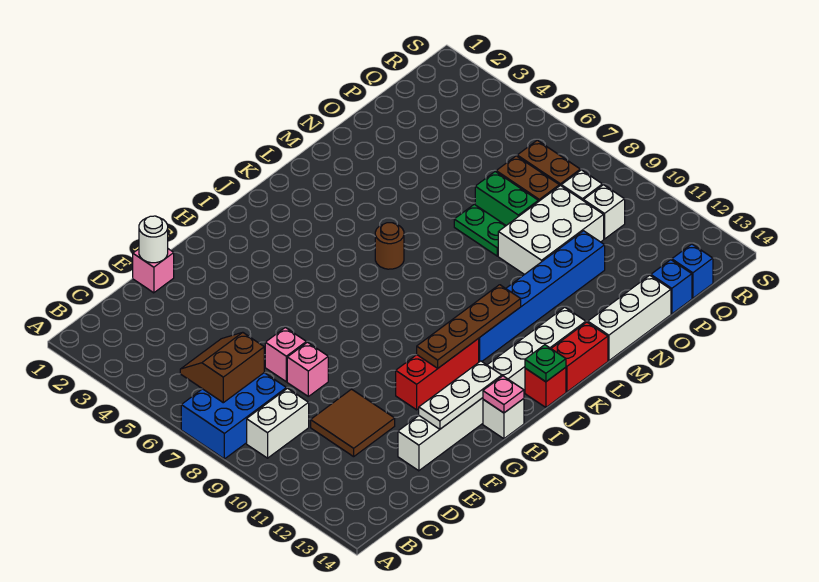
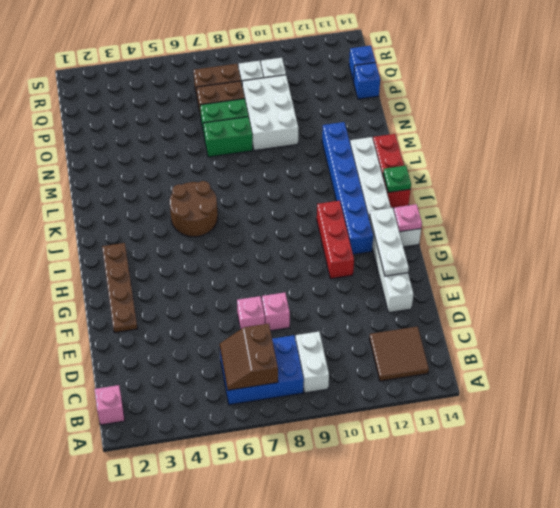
blue brick A7:C8 level 1 -> blue brick B6:C8 level 1
brown tile D10:E11 level 1 -> brown tile B12:C13 level 1
pink brick E1 level 1 -> pink brick B1 level 1
white round brick E1 level 2 -> none
brown plate H11:K11 level 2 -> brown plate F2:I2 level 1
blue brick J11:O11 level 1 -> blue brick H12:M12 level 1
brown round brick K6 level 1 -> brown round brick J5:K6 level 1
white brick M14:O14 level 1 -> none
green plate N7:N8 level 1 -> green brick N7:N8 level 1

